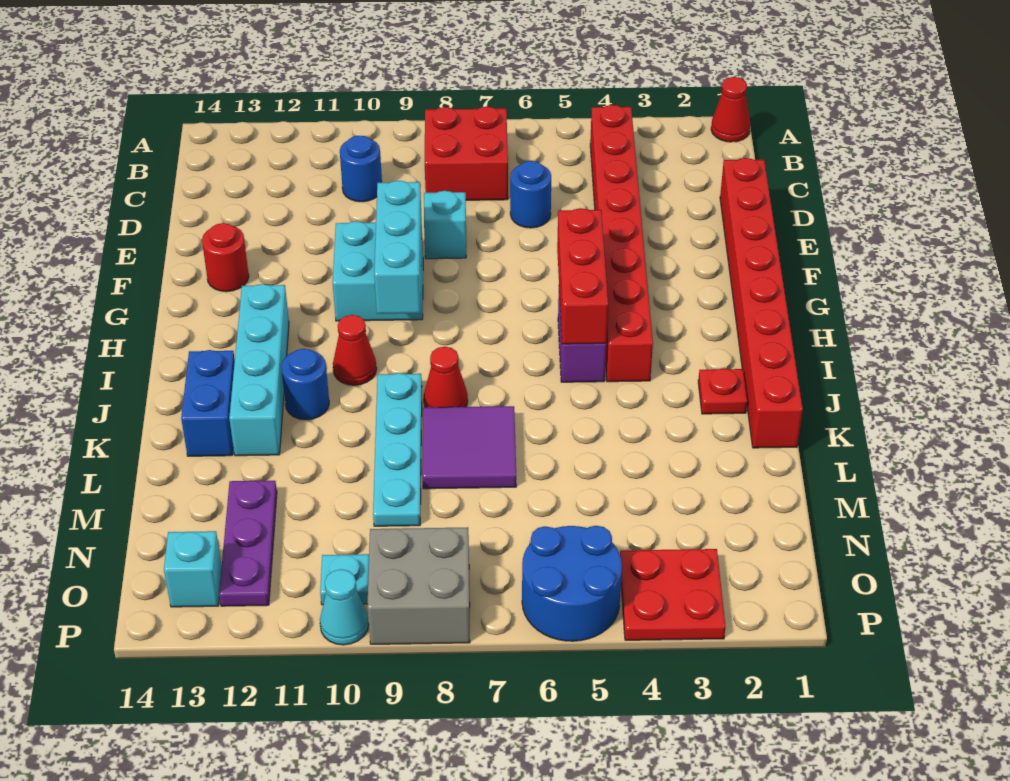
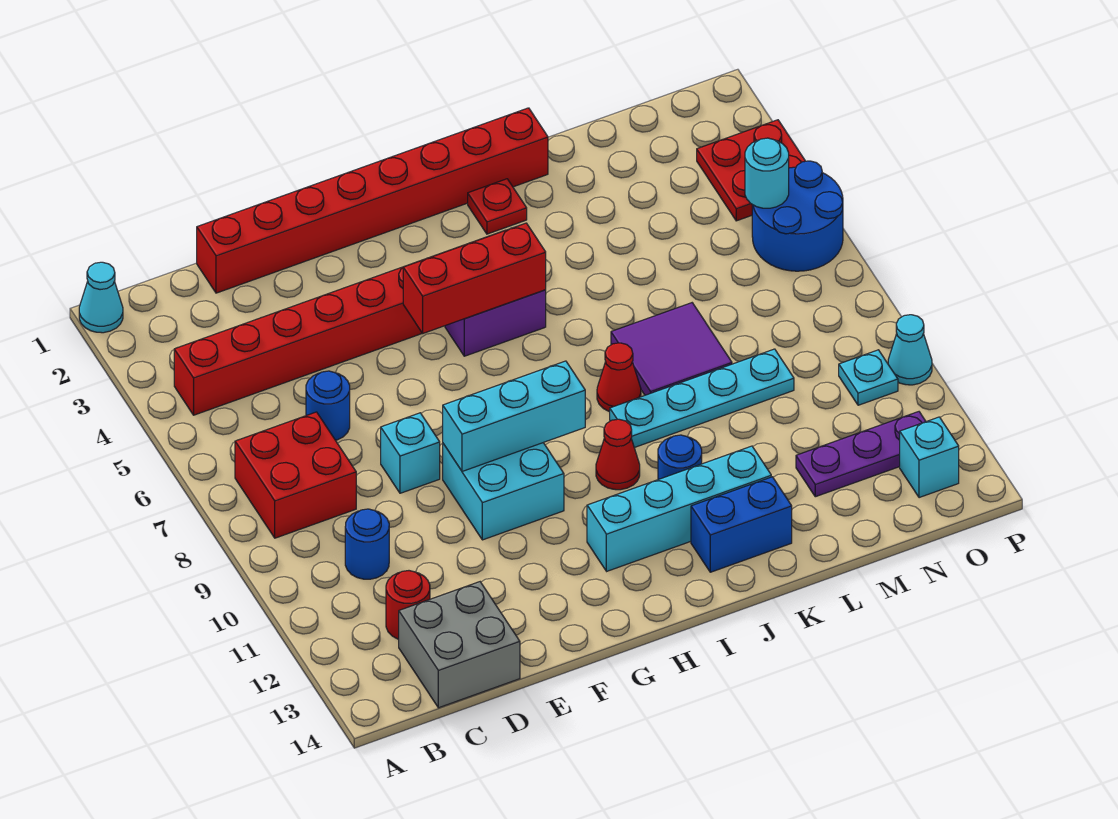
red cone A1 level 1 -> cyan cone A1 level 1
red round brick F13 level 1 -> red round brick C12 level 1
none -> cyan round brick O5 level 2
grey brick O8:P9 level 1 -> grey brick C13:D14 level 1

